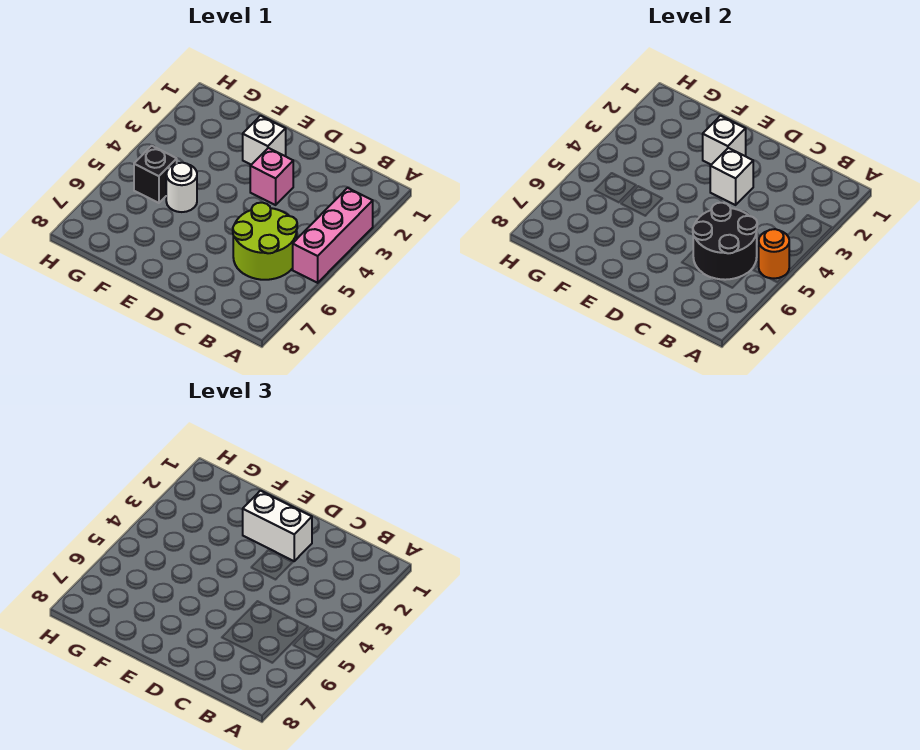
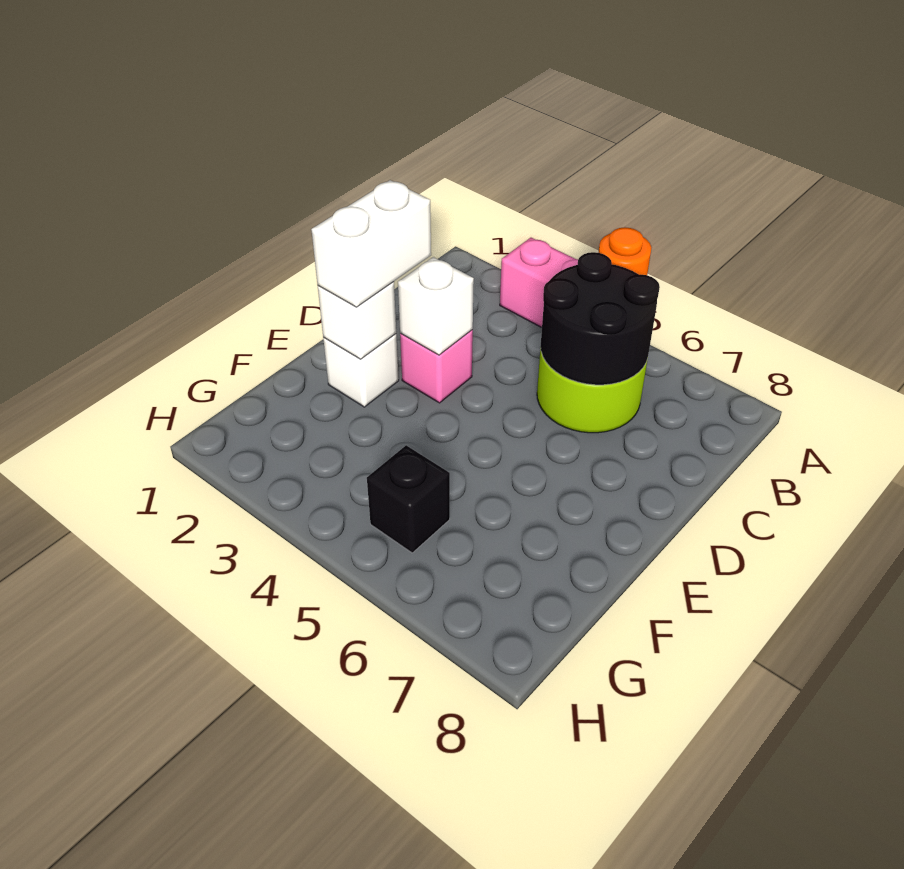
white round brick F5 level 1 -> none

